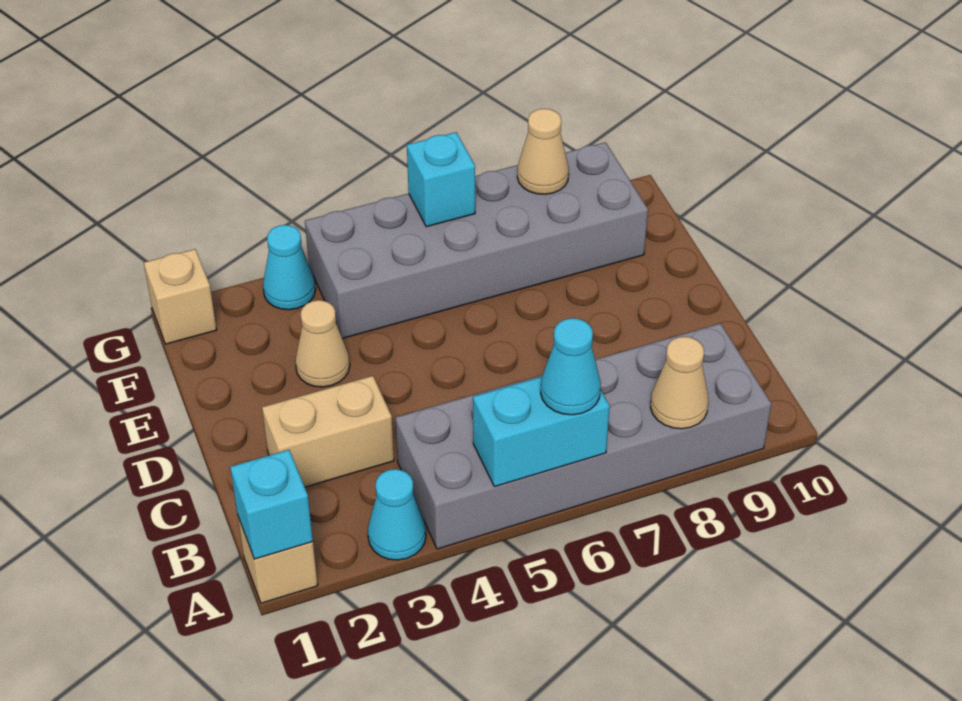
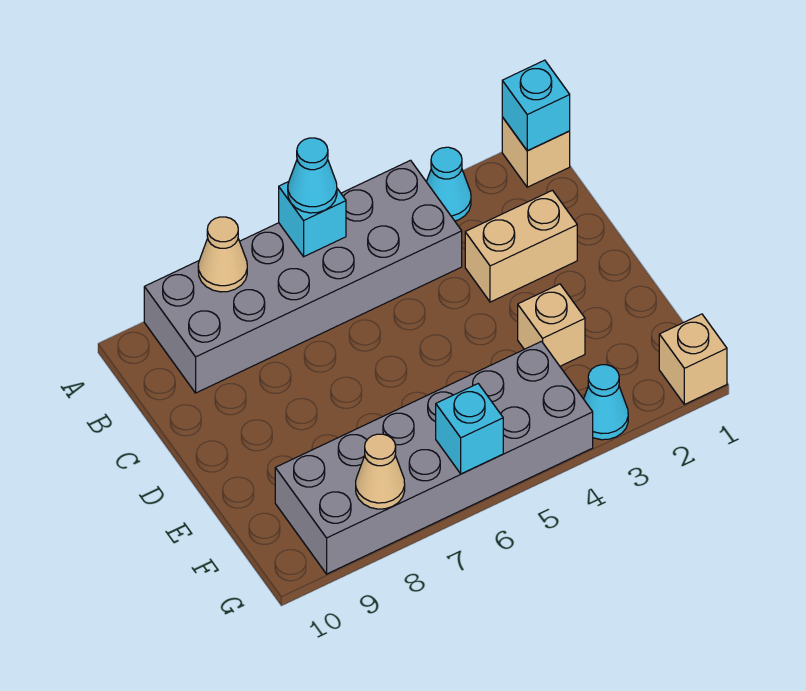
cyan brick A5:A6 level 2 -> cyan brick A6 level 2
tan cone E3 level 1 -> tan brick E3 level 1

